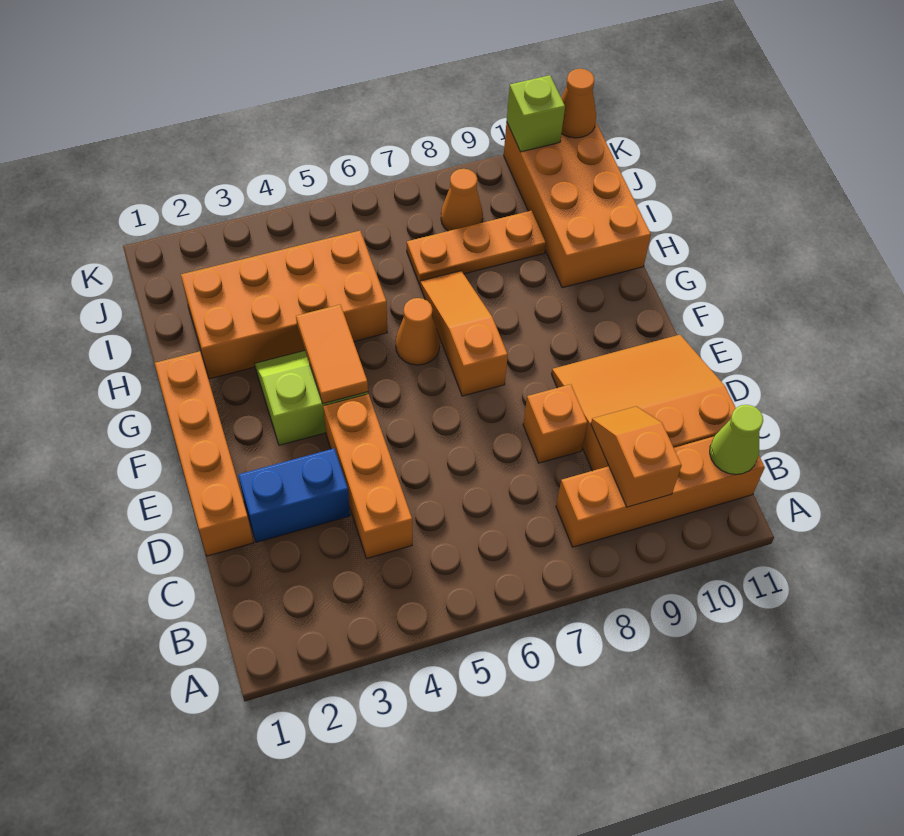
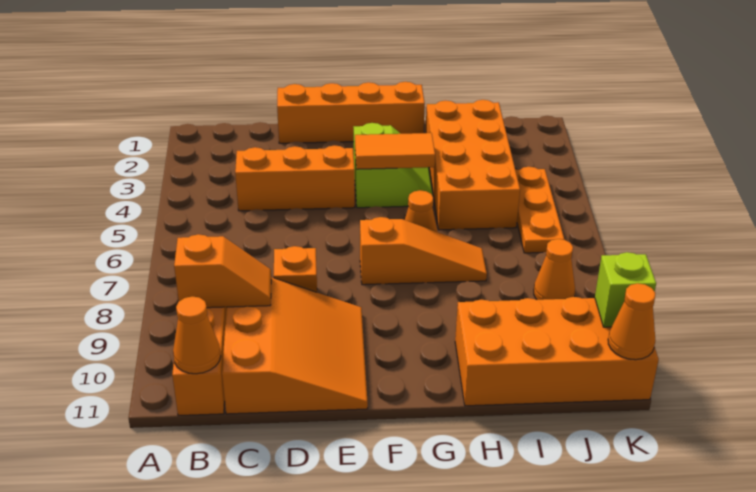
lime cone B11 level 2 -> orange cone B11 level 2
blue brick D2:D3 level 1 -> none
orange plate I7:I9 level 1 -> orange plate J4:J6 level 1

